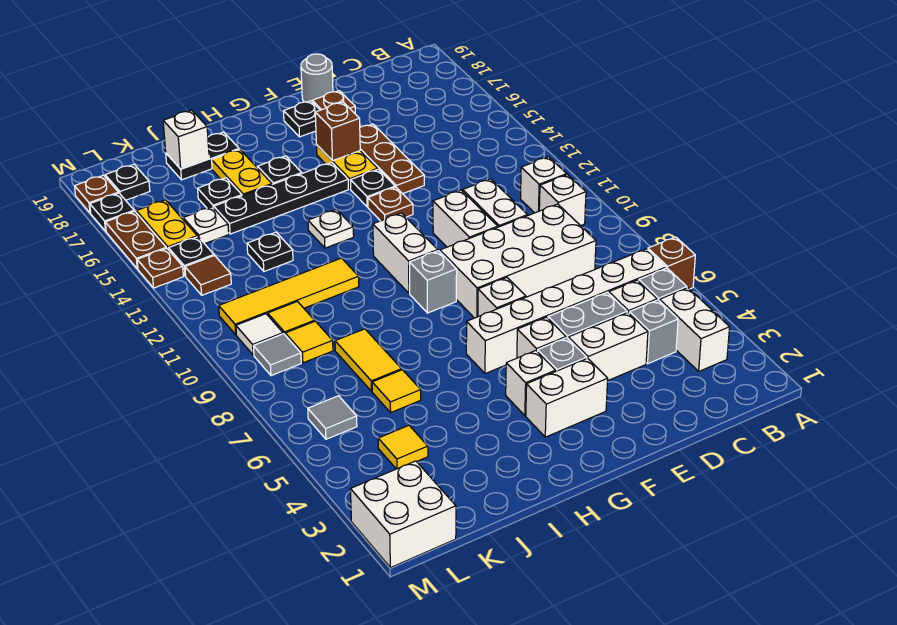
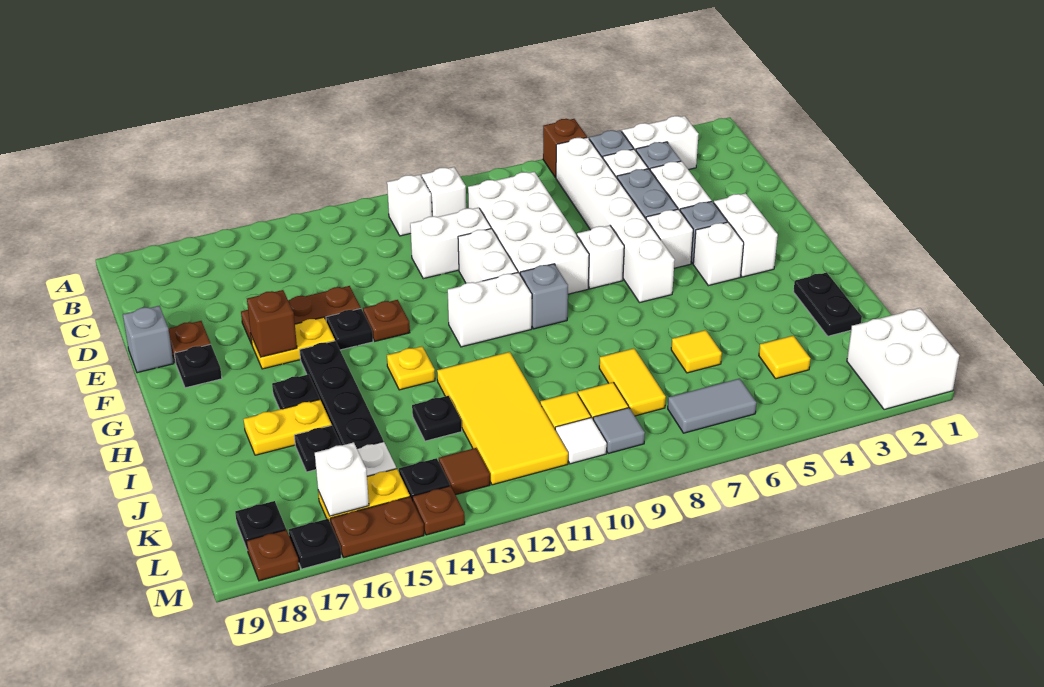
white brick E10:E11 level 1 -> white brick E10:F10 level 1
grey round brick E19 level 1 -> grey brick E19 level 1
white plate H13 level 1 -> yellow plate H13 level 1
yellow tile I11:L11 level 1 -> yellow tile I11:L12 level 1
black plate I18:J18 level 1 -> black plate I2:J2 level 1
yellow tile J7:J8 level 1 -> yellow tile J8:K8 level 1
white brick J18 level 2 -> white brick L16 level 2
grey tile L6 level 1 -> grey tile L6:L7 level 1

